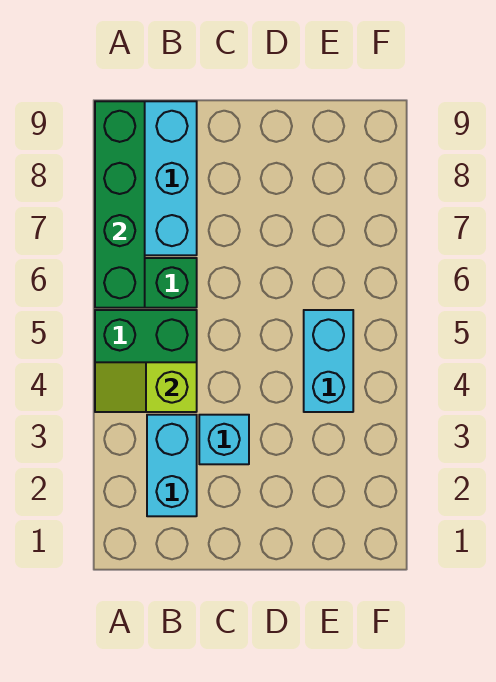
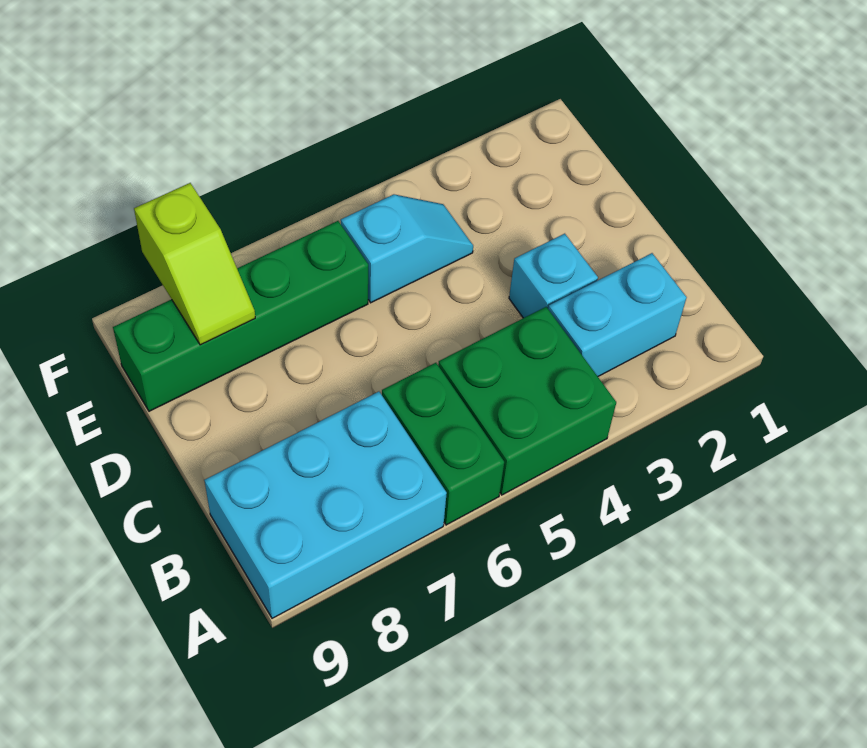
lime slope A4:B4 level 2 top B -> lime slope E8:F8 level 2 top F
green brick A6:A9 level 2 -> green brick E6:E9 level 1
cyan brick E4:E5 level 1 -> cyan slope E4:E5 level 1 top 5

